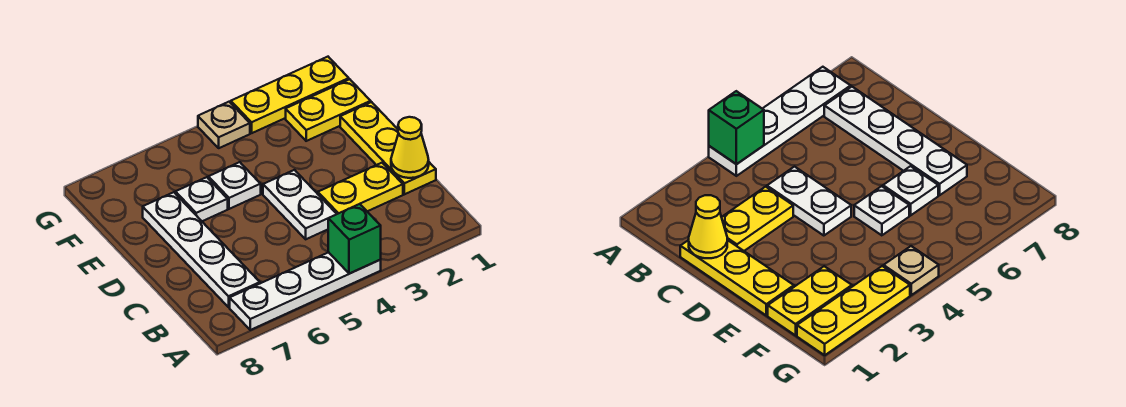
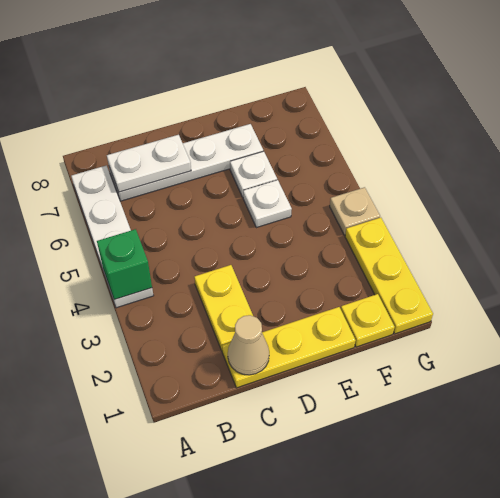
yellow cone C1 level 2 -> tan cone C1 level 2
white plate C4:D4 level 1 -> white plate B7:C7 level 2
yellow plate F1:F2 level 1 -> yellow plate F1 level 1

